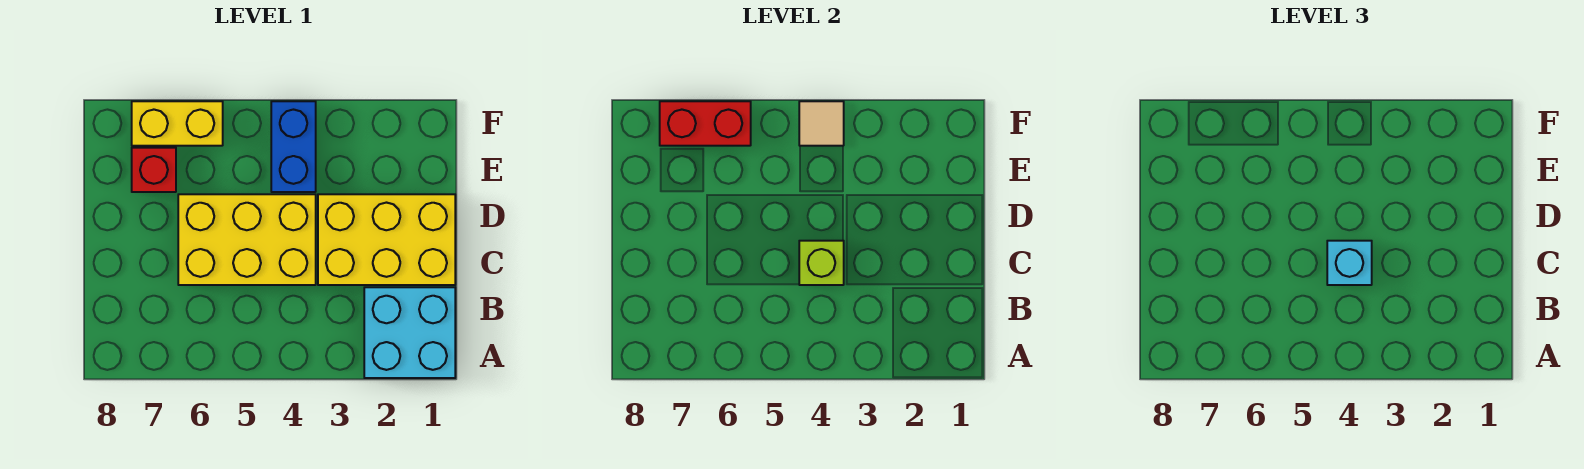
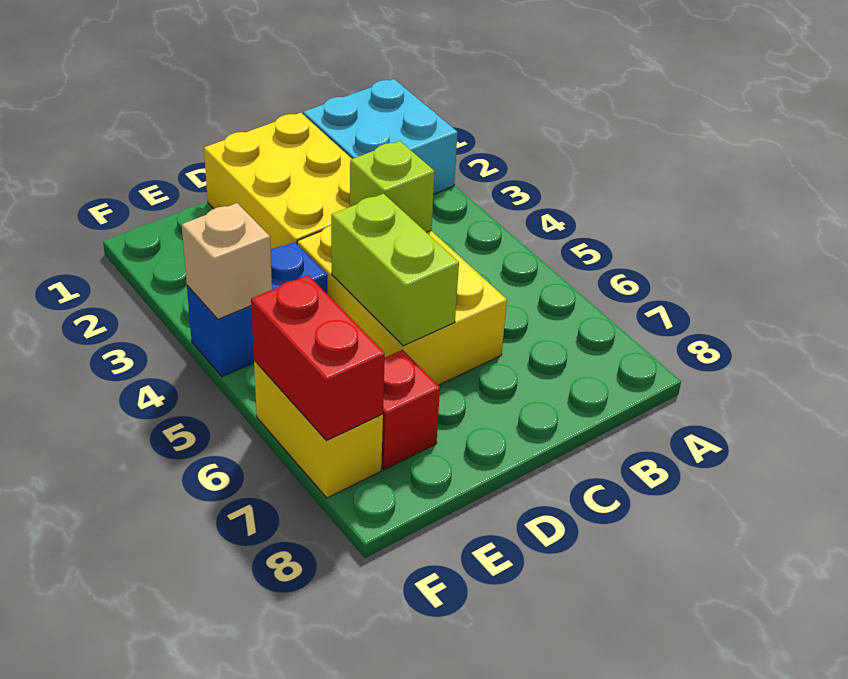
cyan brick C4 level 3 -> none
none -> lime brick D5:D6 level 2
tan tile F4 level 2 -> tan brick F4 level 2

